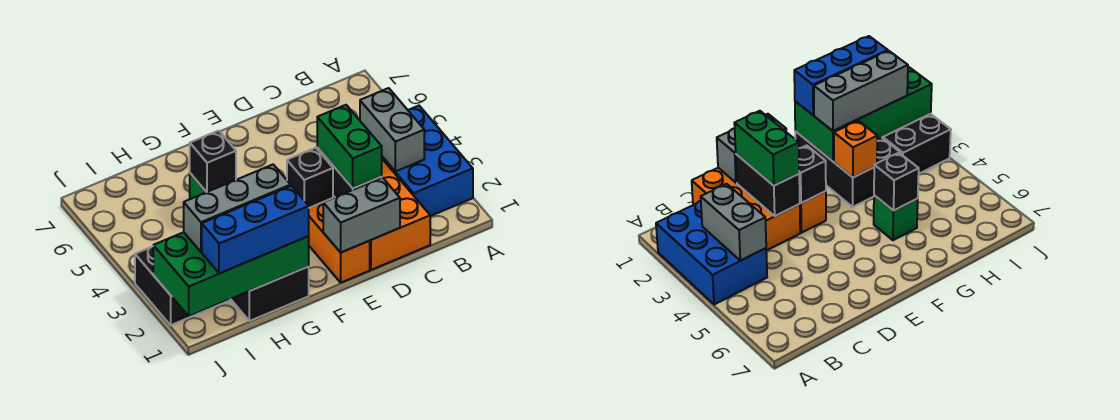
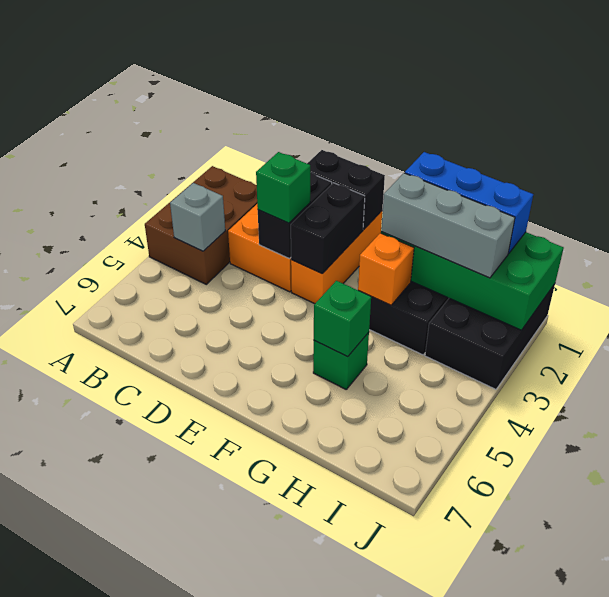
blue brick A2:B4 level 1 -> brown brick A2:B4 level 1
grey brick B3:B4 level 2 -> grey brick B4 level 2
grey brick D1:E1 level 2 -> black brick D1:E1 level 2
green brick D2:D3 level 3 -> green brick D3 level 3
black brick E3 level 2 -> black brick E2:E3 level 2
black brick G5 level 2 -> green brick G5 level 2
black brick I2:J3 level 1 -> black brick I1:J3 level 1

